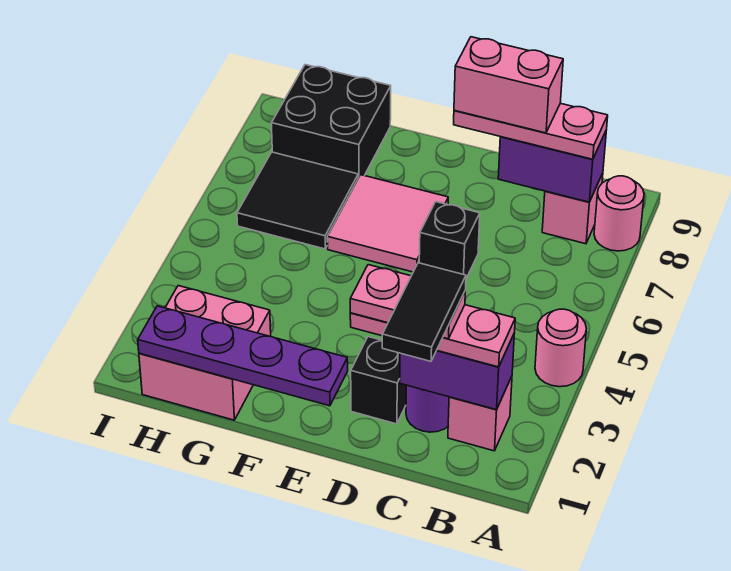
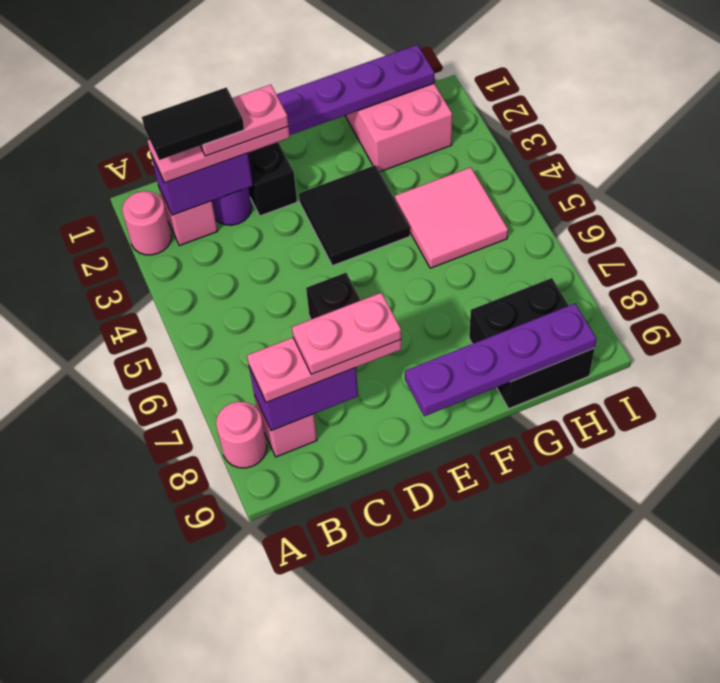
pink round brick A4 level 1 -> pink round brick A2 level 1
black tile C1:C2 level 5 -> black tile B2:C2 level 5
pink brick C8:D8 level 4 -> pink plate C8:D8 level 4
pink tile E6:F7 level 1 -> pink tile G4:H5 level 1
none -> purple plate E9:H9 level 2
black tile G6:H7 level 1 -> black tile E3:F4 level 1

